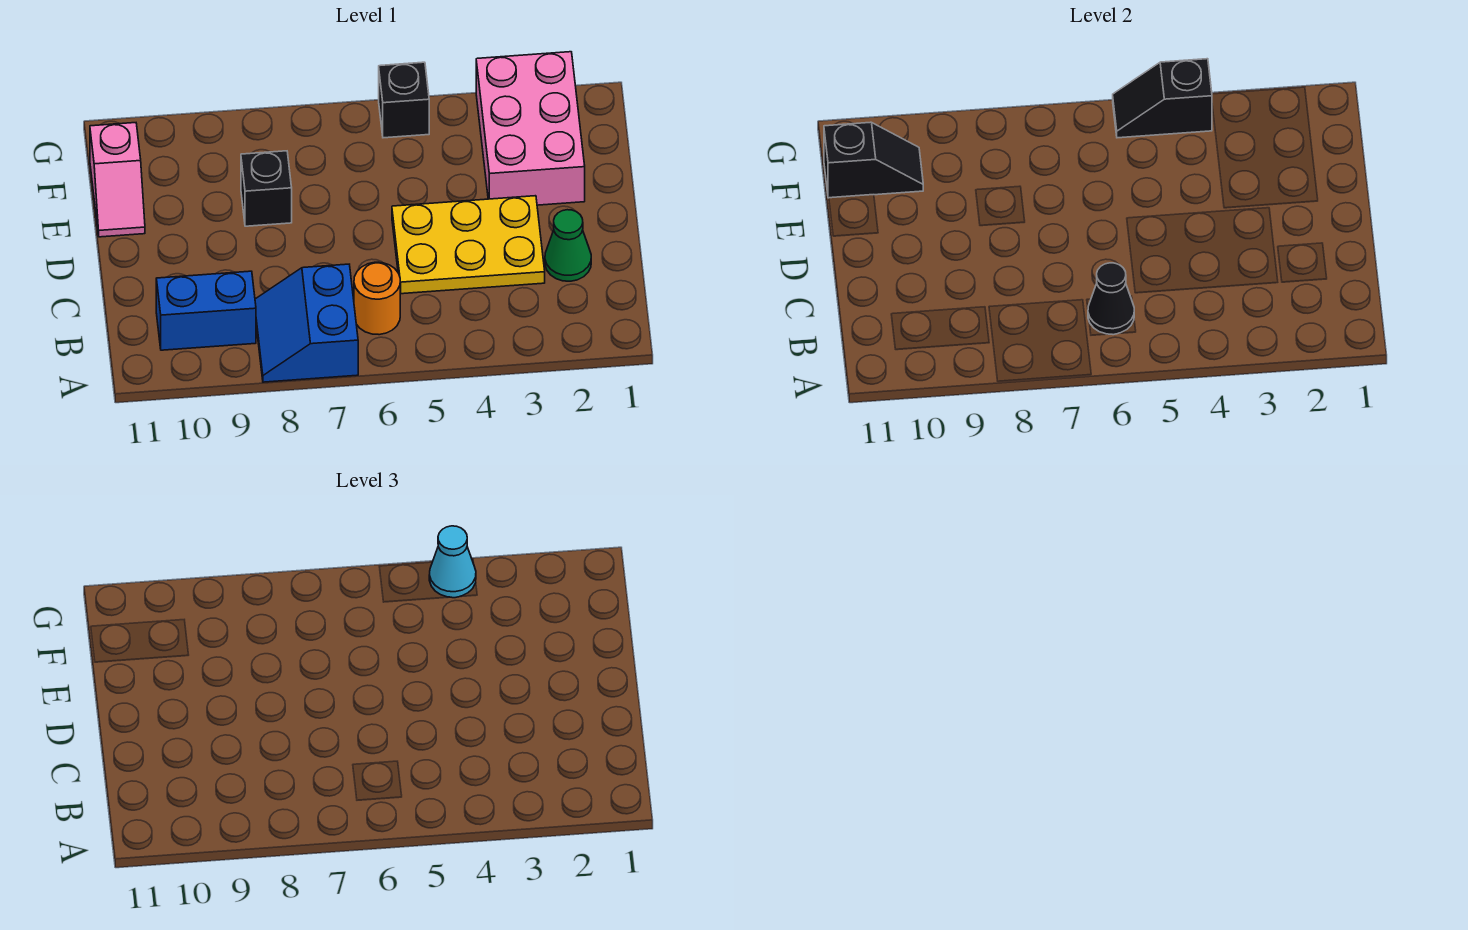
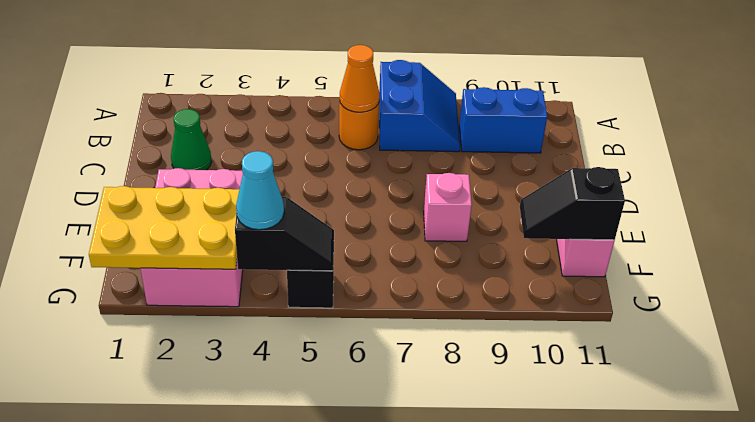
black cone B6 level 2 -> orange cone B6 level 2
yellow plate C3:D5 level 1 -> yellow plate F1:G3 level 2
black brick E8 level 1 -> pink brick E8 level 1

